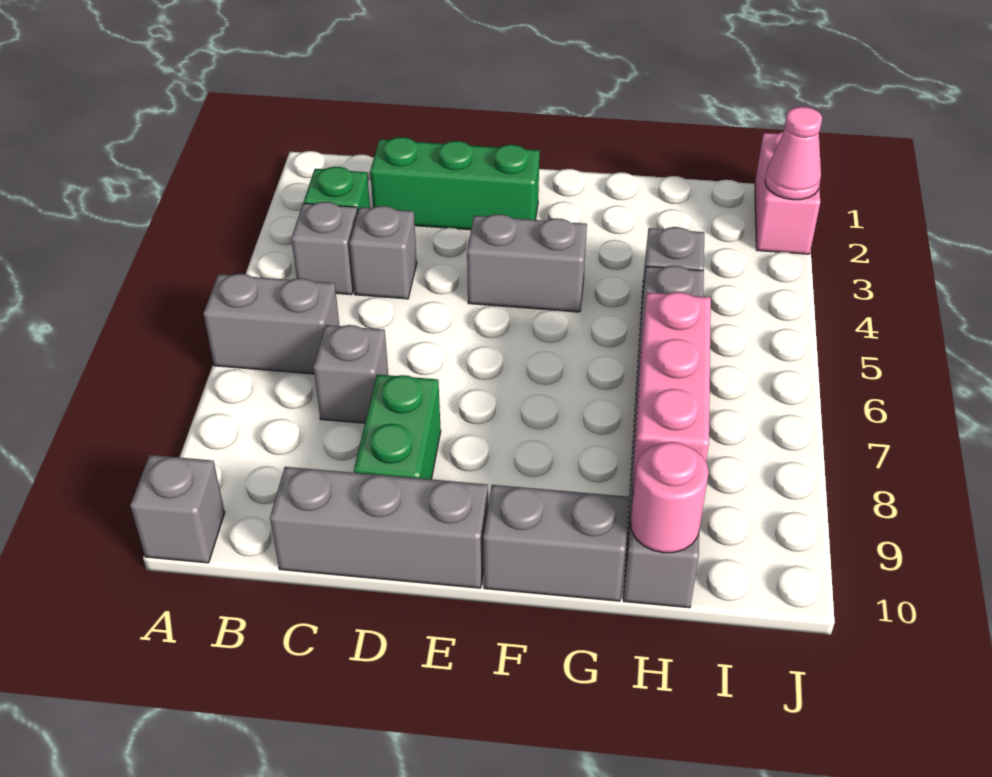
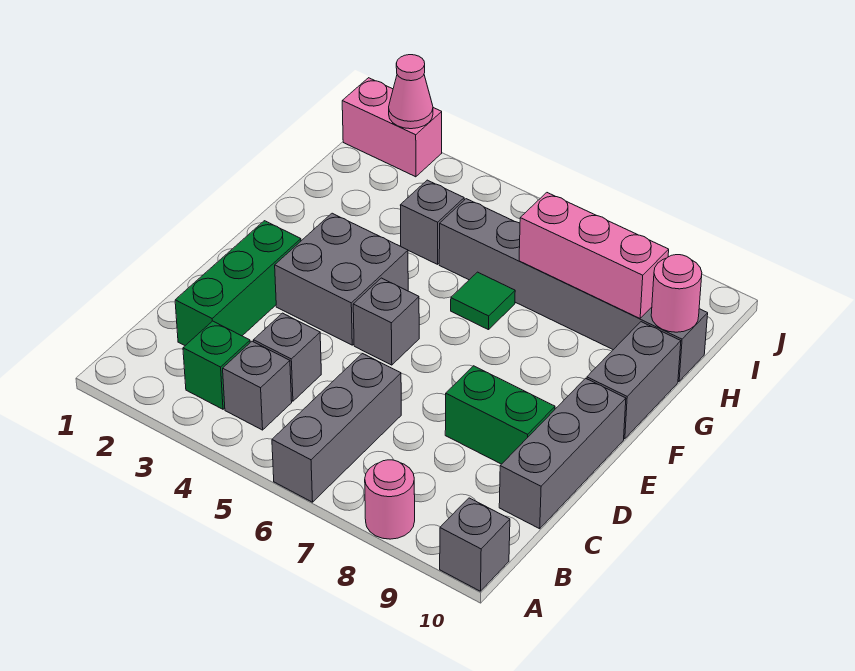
grey brick A6:B6 level 1 -> grey brick A6:C6 level 1
none -> pink round brick A8 level 1
grey brick C7 level 1 -> grey brick E5 level 1
grey brick E4:F4 level 1 -> grey brick E3:F4 level 1
none -> green tile G6 level 1

